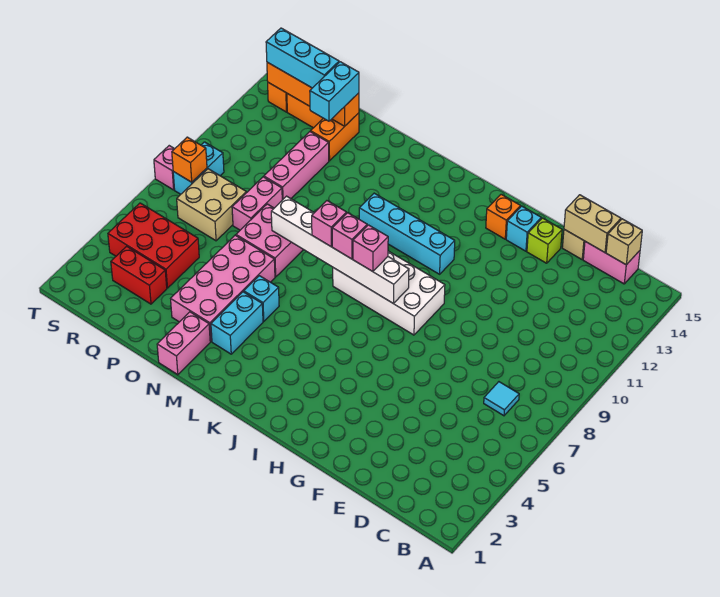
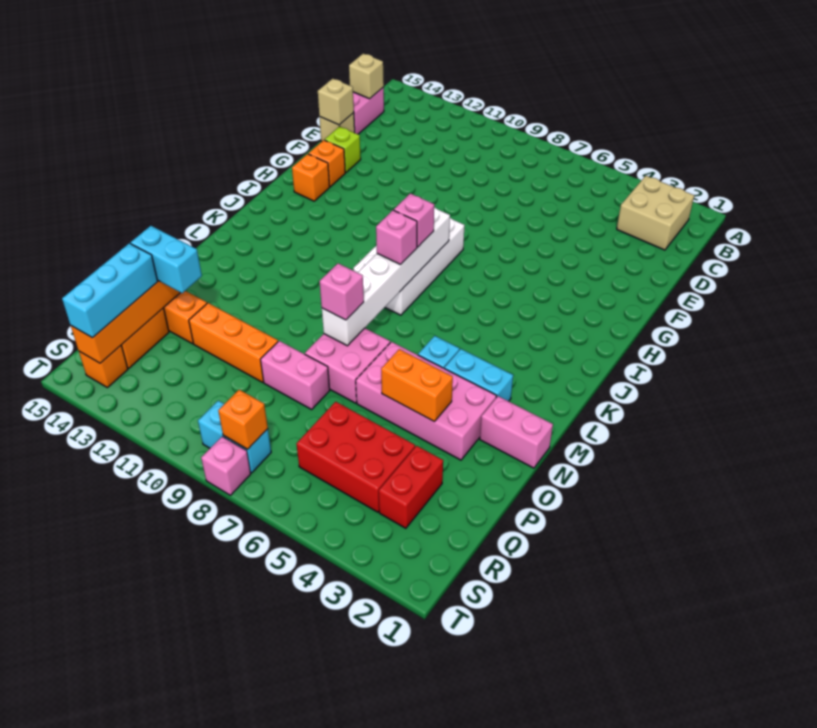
cyan tile C7 level 1 -> none
tan brick D15:E15 level 2 -> tan brick E15 level 2
cyan brick G14 level 1 -> orange brick G14 level 1
cyan brick I11:L11 level 1 -> none
pink brick L8 level 3 -> pink brick N8 level 3
none -> orange brick O4:O5 level 2
pink brick P10:P12 level 1 -> orange brick P10:P12 level 1
red brick Q4:S5 level 1 -> red brick Q4:R6 level 1
tan brick Q7:R8 level 1 -> tan brick B2:C3 level 1

